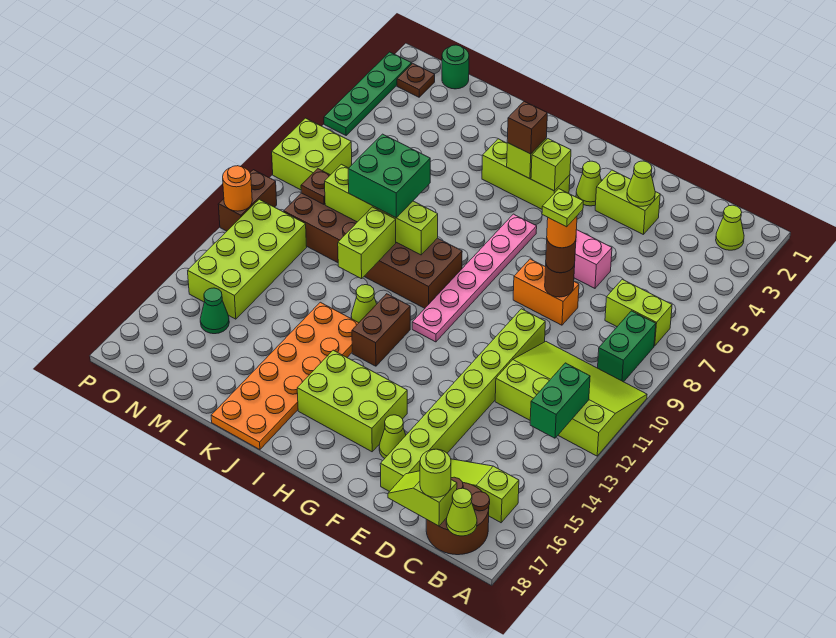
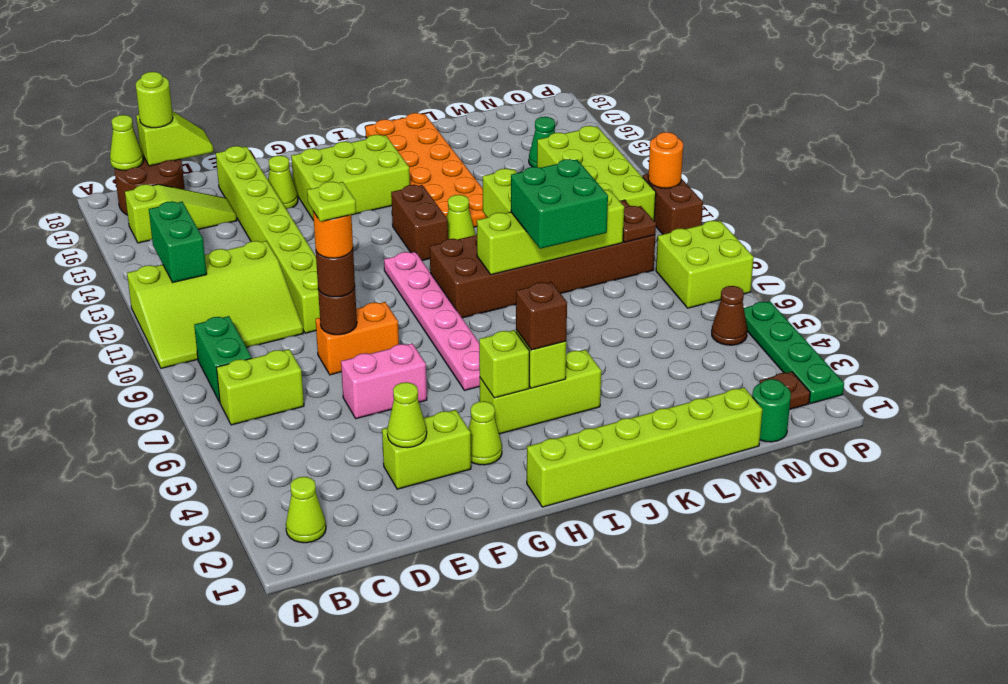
none -> lime brick H1:M1 level 1
none -> brown cone O5 level 1

